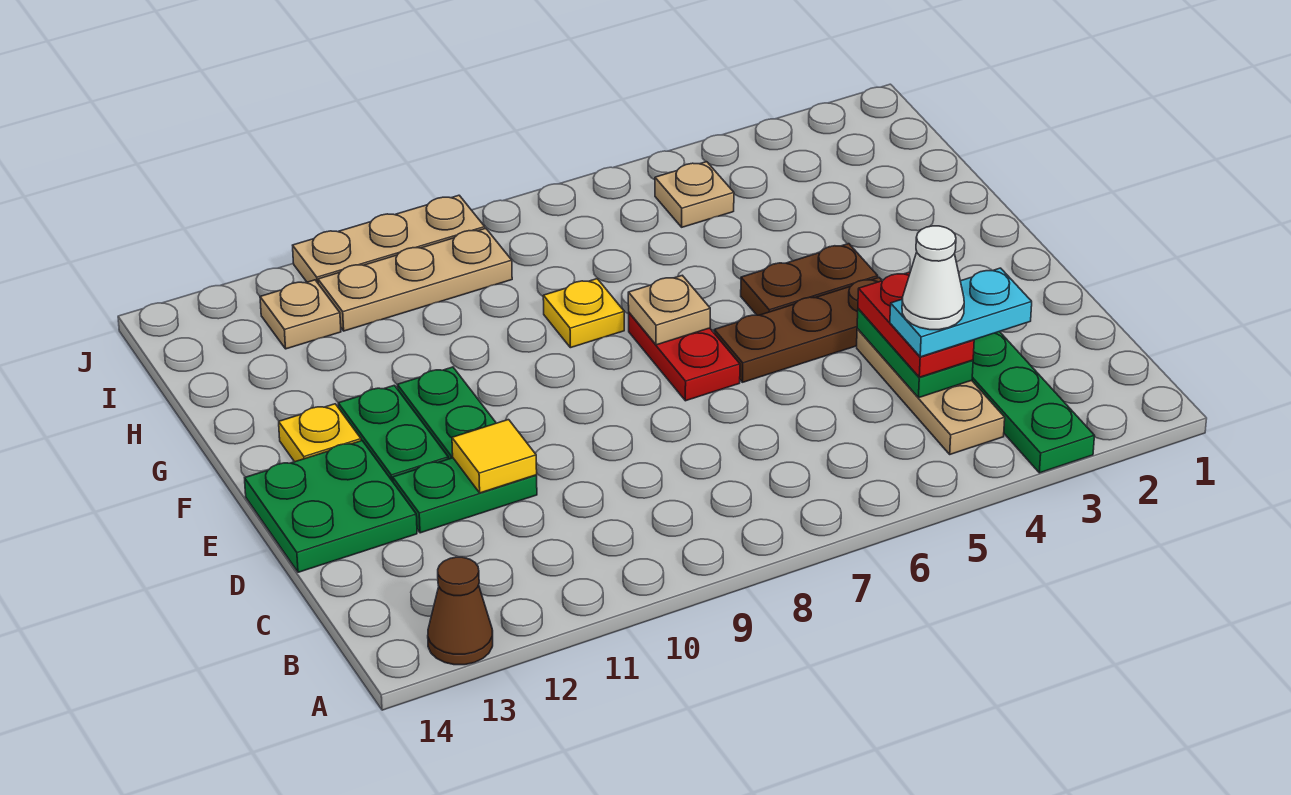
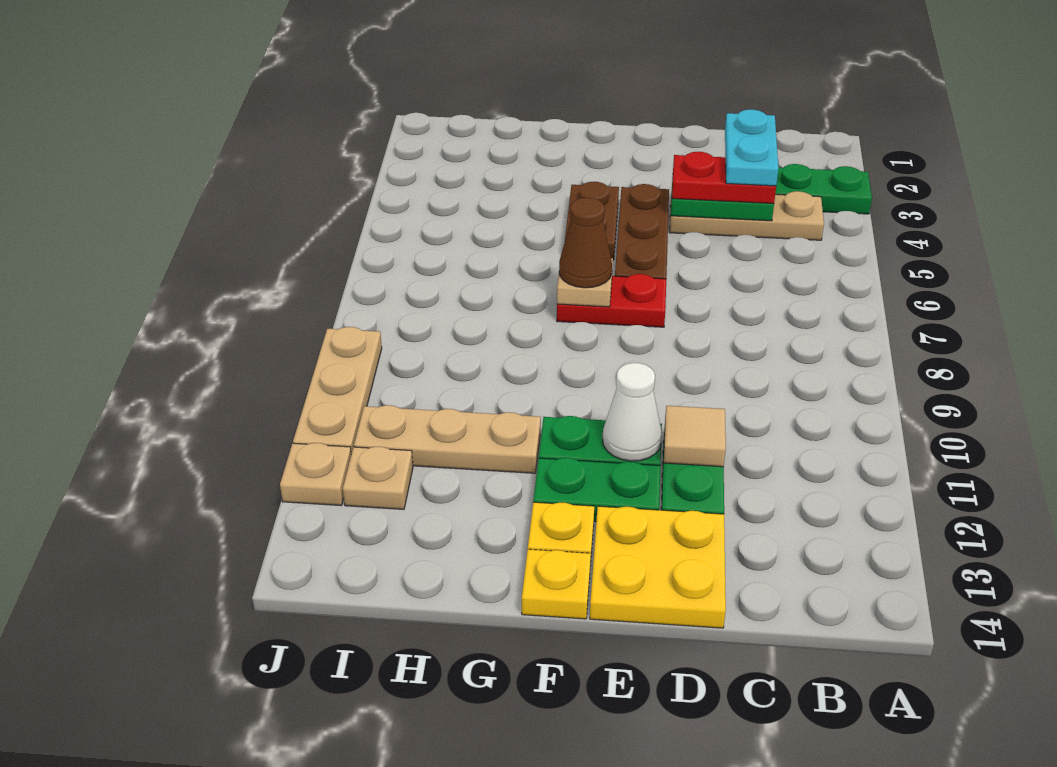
brown cone A13 level 1 -> brown cone F7 level 3
white cone C4 level 5 -> white cone E11 level 2
yellow tile D11 level 2 -> tan tile D11 level 2
green plate D13:E14 level 1 -> yellow plate D13:E14 level 1
yellow plate G8 level 1 -> yellow plate F14 level 1
tan plate I5 level 1 -> tan plate J12 level 1
tan plate I9:I11 level 1 -> tan plate G11:I11 level 1

